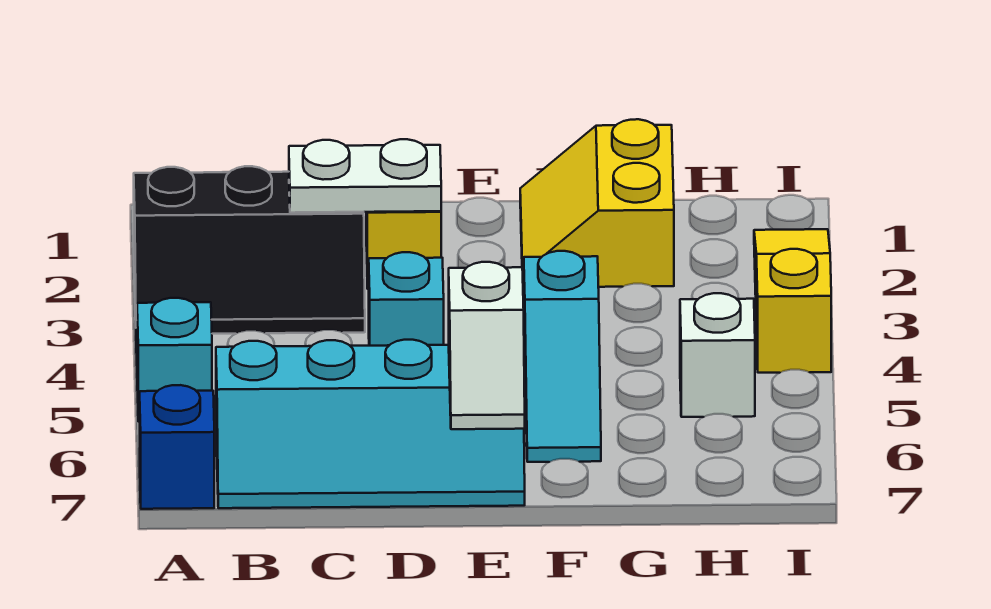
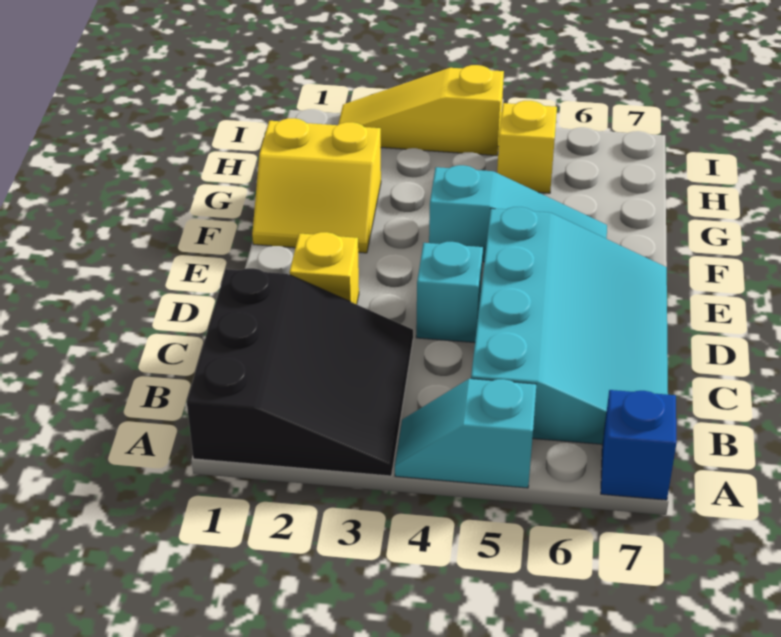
black slope A2:C3 level 1 top 2 -> black slope A1:C3 level 1 top 1
cyan slope B6:E7 level 1 top 6 -> cyan slope B5:E7 level 1 top 5
white plate C2:D2 level 2 -> none
white slope E6:E7 level 2 top 6 -> none
white brick H5 level 1 -> yellow brick H5 level 1

